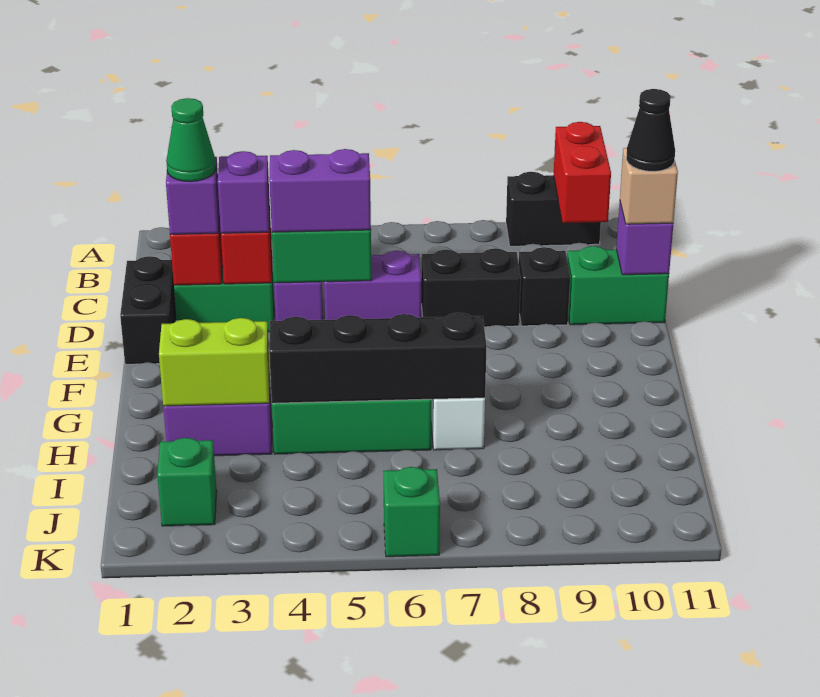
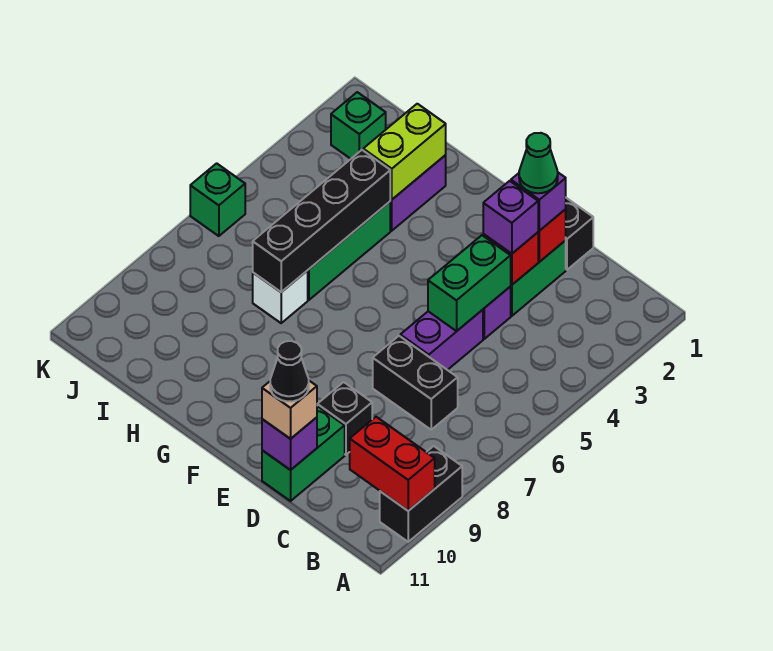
purple brick D4:D5 level 3 -> none
black brick D7:D8 level 1 -> black brick C7:D7 level 1

